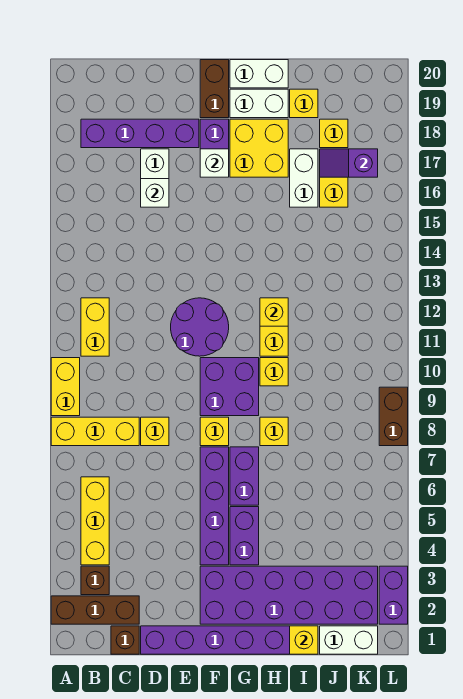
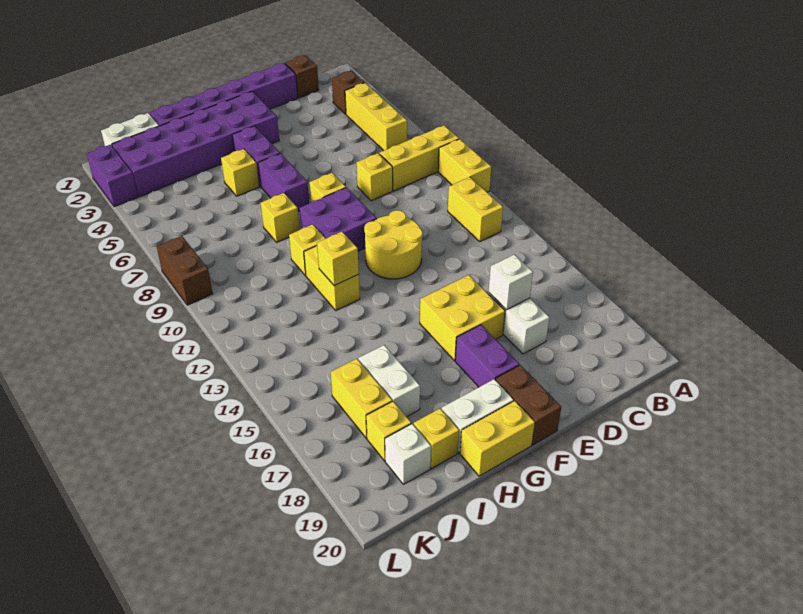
brown brick A2:C2 level 1 -> none
purple brick B18:E18 level 1 -> none
purple round brick E11:F12 level 1 -> yellow round brick E11:F12 level 1
purple brick F4:F7 level 1 -> none
white brick F17 level 2 -> white brick J19 level 1
yellow brick G17:H18 level 1 -> yellow brick E15:F16 level 1
white brick G20:H20 level 1 -> yellow brick G20:H20 level 1
yellow brick I1 level 2 -> yellow brick H5 level 1
purple slope J17:K17 level 2 top K -> none

